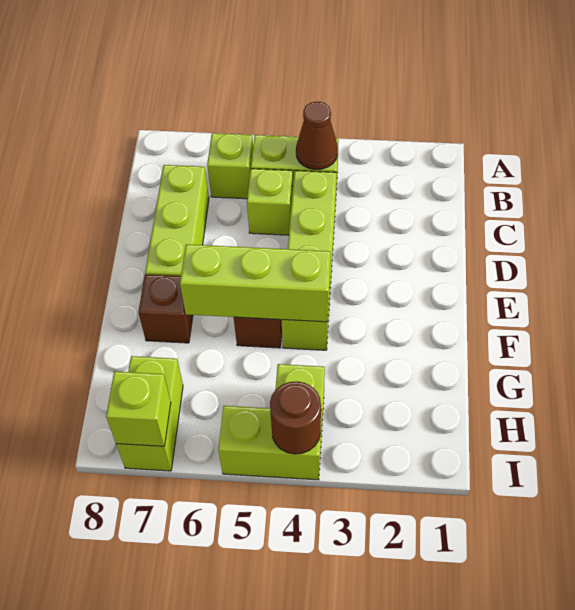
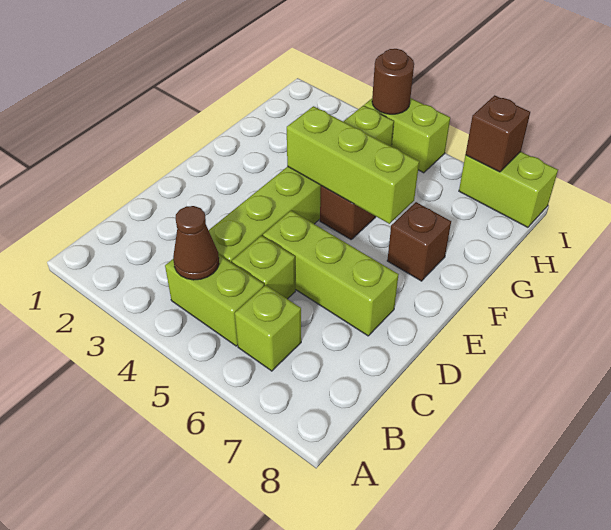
lime brick C7:E7 level 1 -> lime brick D5:D7 level 1
lime brick H7:I7 level 1 -> lime brick I7:I8 level 1
lime brick I7 level 2 -> brown brick I7 level 2

